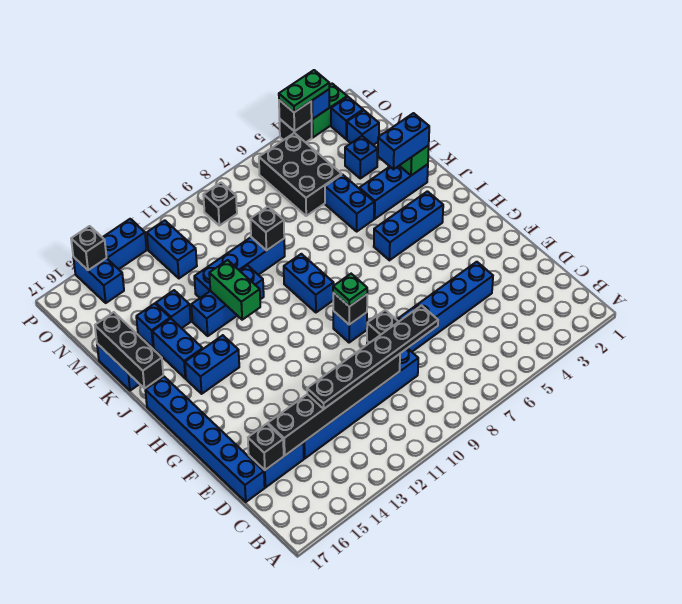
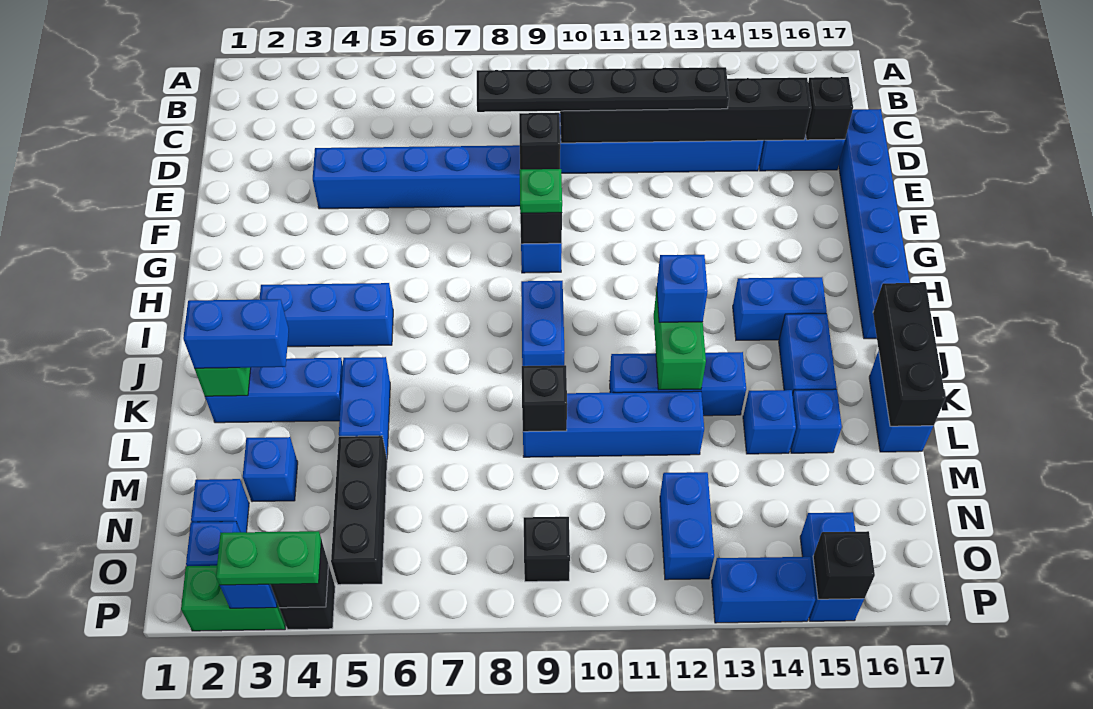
none -> blue brick J12 level 3
black brick M5:O6 level 1 -> black brick M5:O5 level 1

